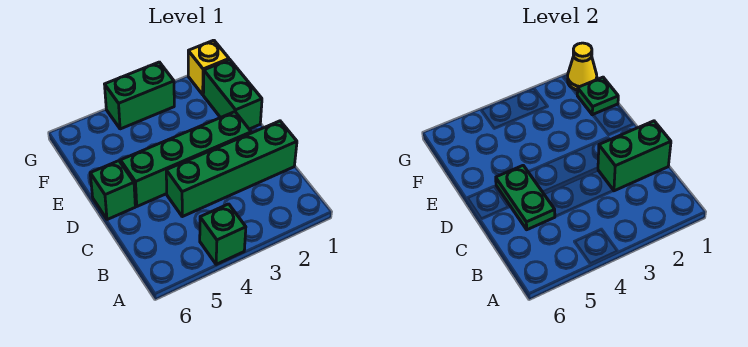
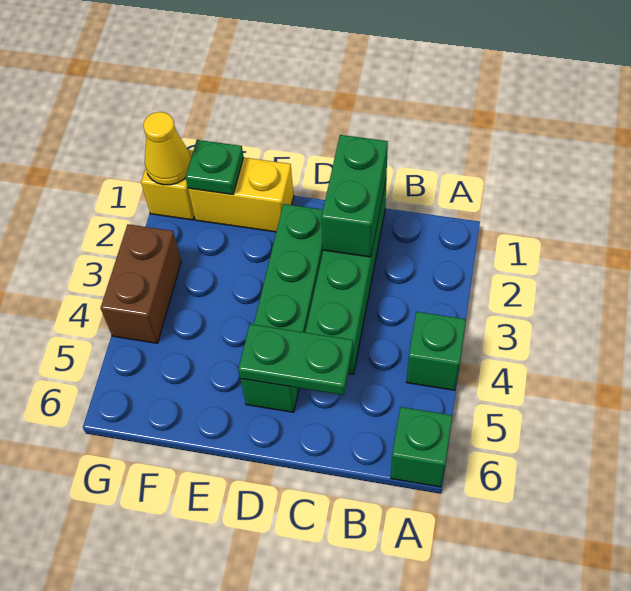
green brick D6 level 1 -> green brick A6 level 1
green brick E1:F1 level 1 -> yellow brick E1:F1 level 1
green brick G3:G4 level 1 -> brown brick G3:G4 level 1

